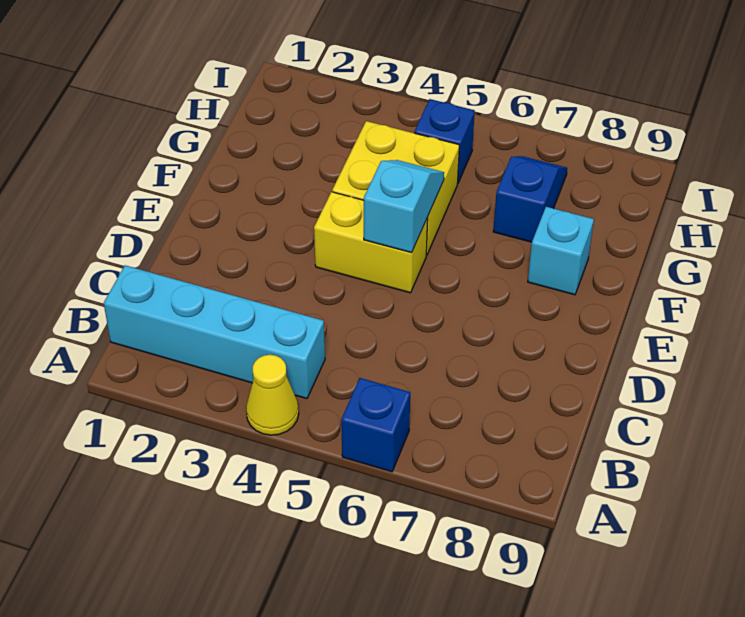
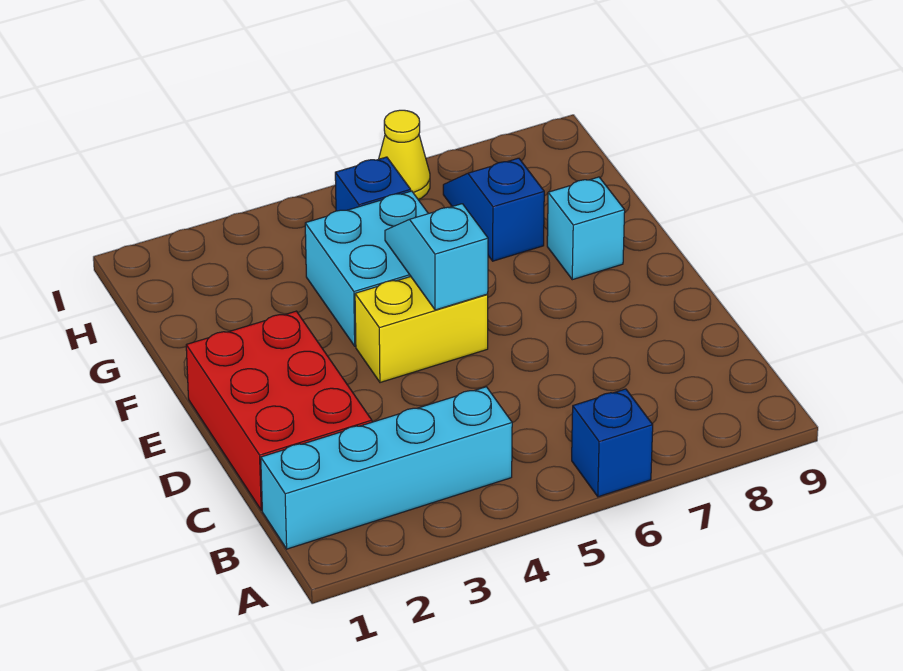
yellow cone A4 level 1 -> yellow cone I6 level 1
none -> red brick C1:E2 level 1
yellow brick F4:G5 level 1 -> cyan brick F4:G5 level 1

